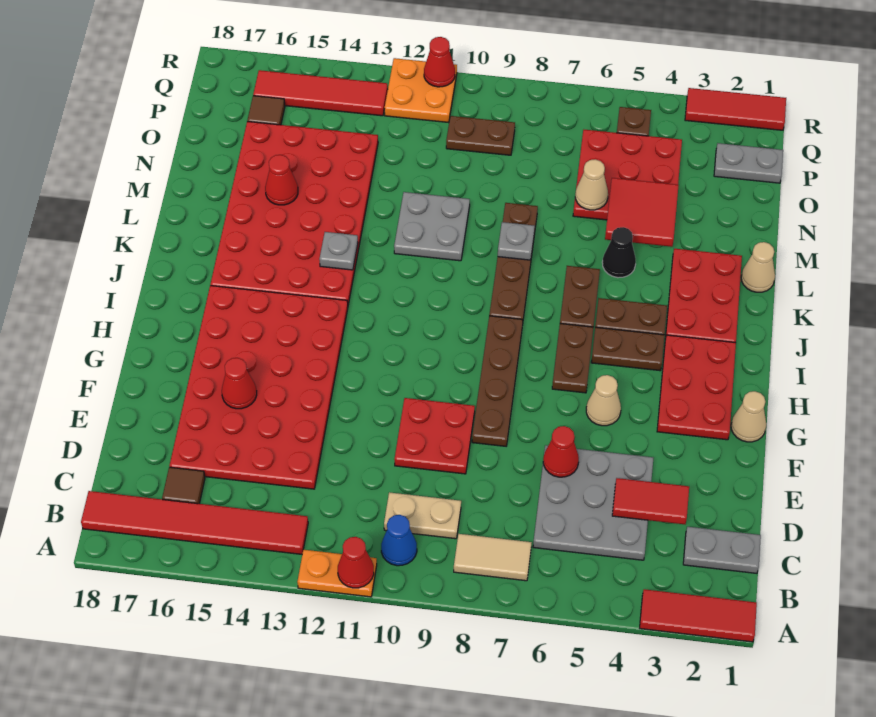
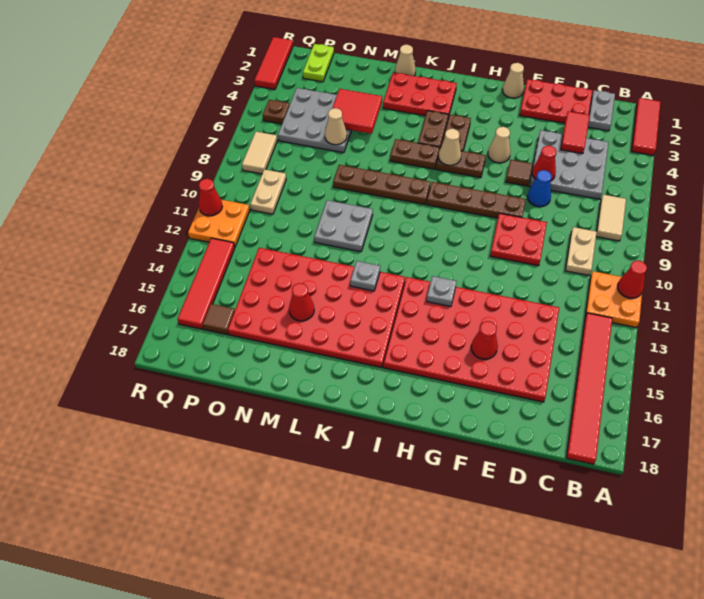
orange plate A11:A12 level 1 -> orange plate A11:B12 level 1
blue cone B10 level 1 -> blue cone E7 level 1
brown tile C16 level 1 -> brown tile F6 level 1
red plate G2:I3 level 1 -> red plate D1:F2 level 1
none -> tan cone I6 level 2
black cone L5 level 1 -> none
grey plate L8 level 2 -> grey plate H13 level 2
red plate N4:P6 level 1 -> grey plate N4:P6 level 1
grey plate P1:P2 level 1 -> lime plate P1:P2 level 1
brown plate P9:P10 level 1 -> tan plate P9:P10 level 1
none -> tan tile Q7:Q8 level 1

